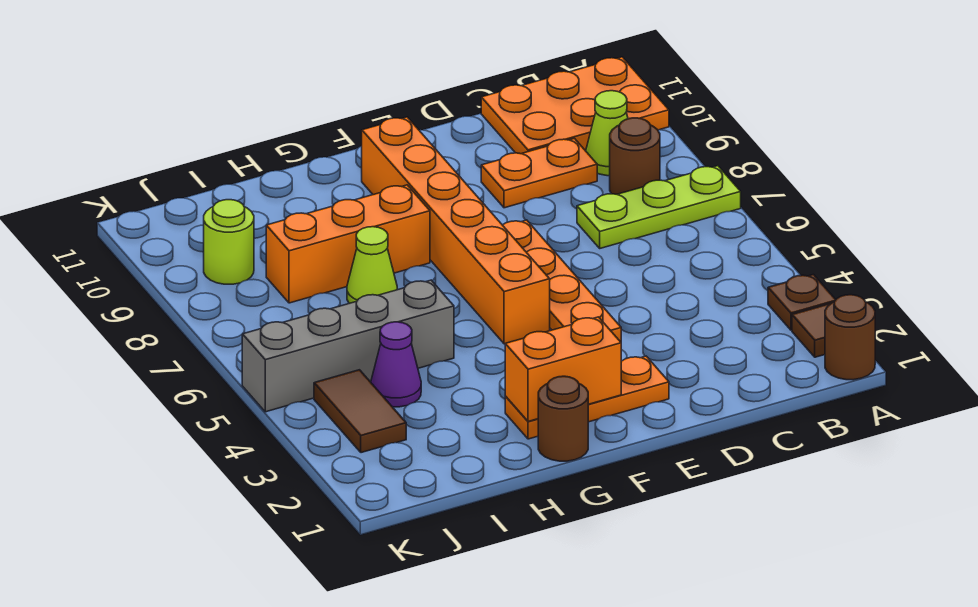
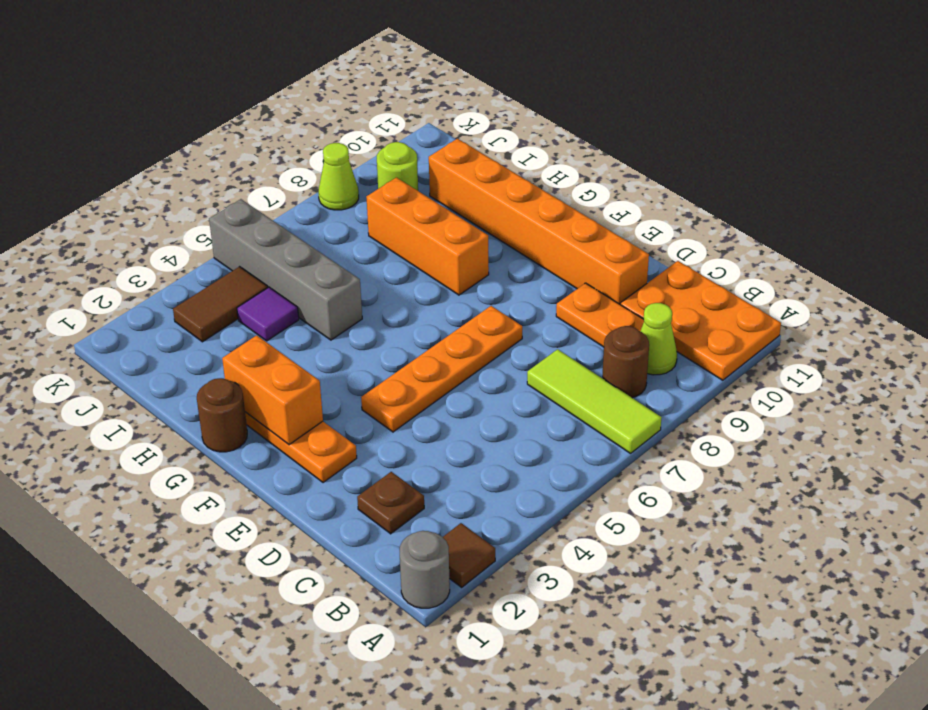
brown round brick A1 level 1 -> grey round brick A1 level 1
brown plate A3 level 1 -> brown plate C2 level 1
lime plate A7:C7 level 1 -> lime tile A7:C7 level 1
orange brick F5:F10 level 1 -> orange brick D10:I10 level 1
lime cone H7 level 1 -> lime cone K8 level 1
purple cone I4 level 1 -> purple tile I4 level 1

